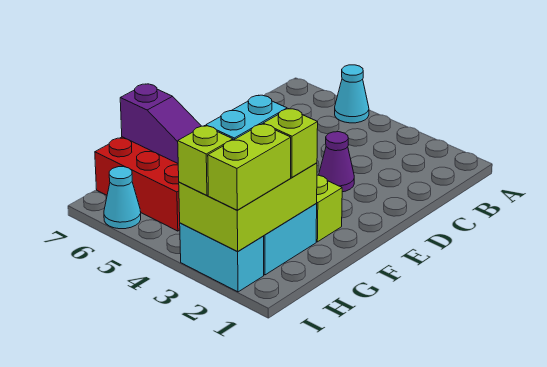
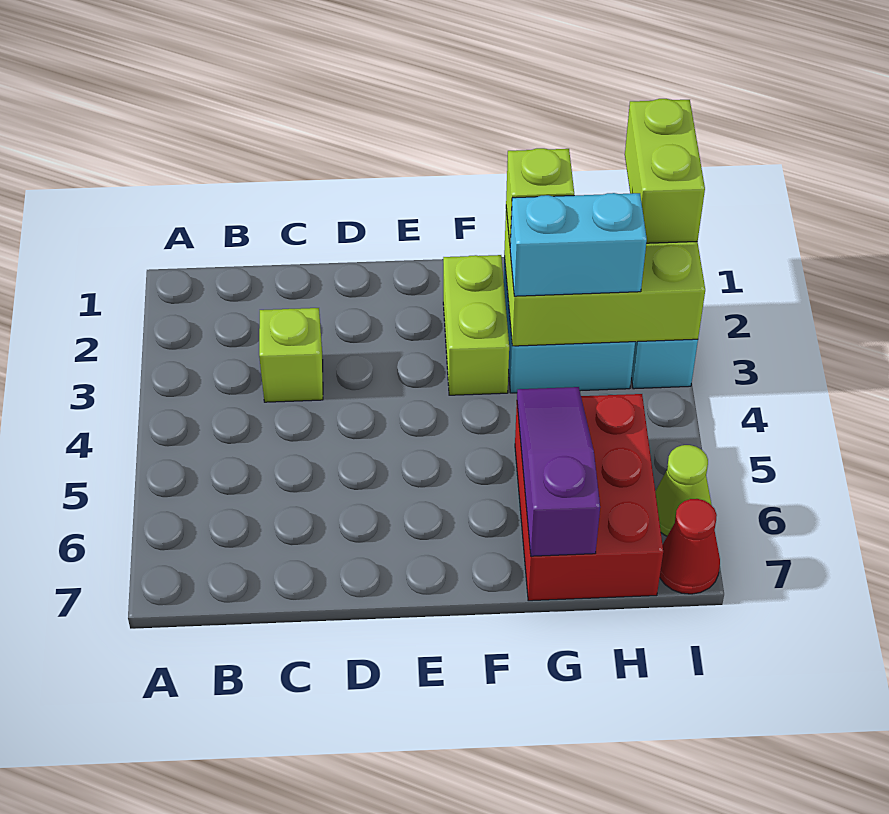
cyan cone A5 level 1 -> none
purple cone D3 level 1 -> none
lime brick H2:I2 level 3 -> lime brick I1:I2 level 3
lime brick I3 level 3 -> lime brick C3 level 1
cyan cone I6 level 1 -> lime cone I6 level 1
none -> red cone I7 level 1

